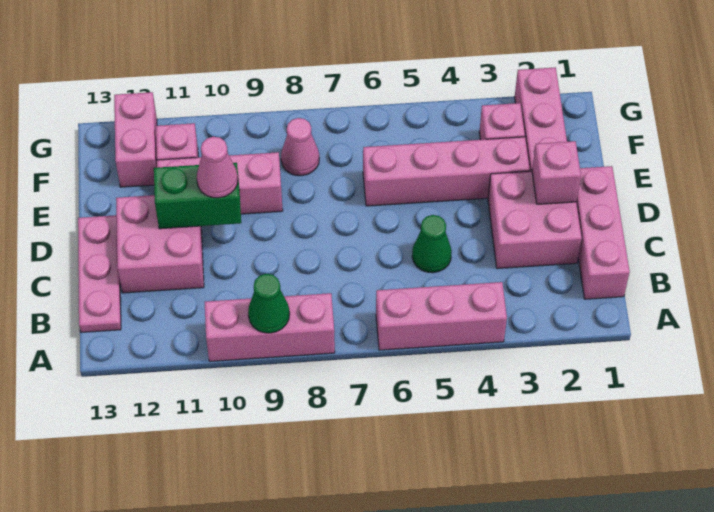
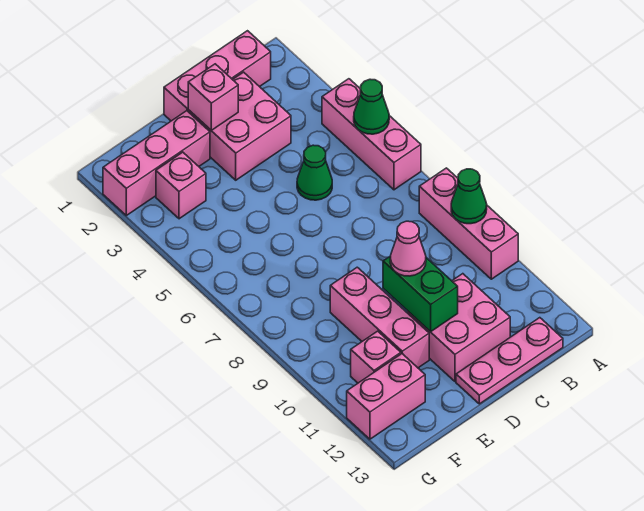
none -> green cone A5 level 2
pink brick E3:E6 level 1 -> none
pink cone F8 level 1 -> none

